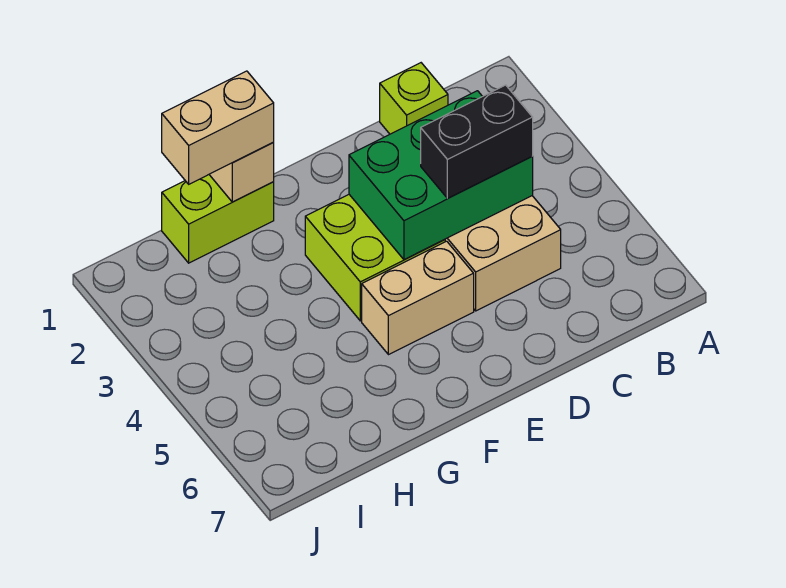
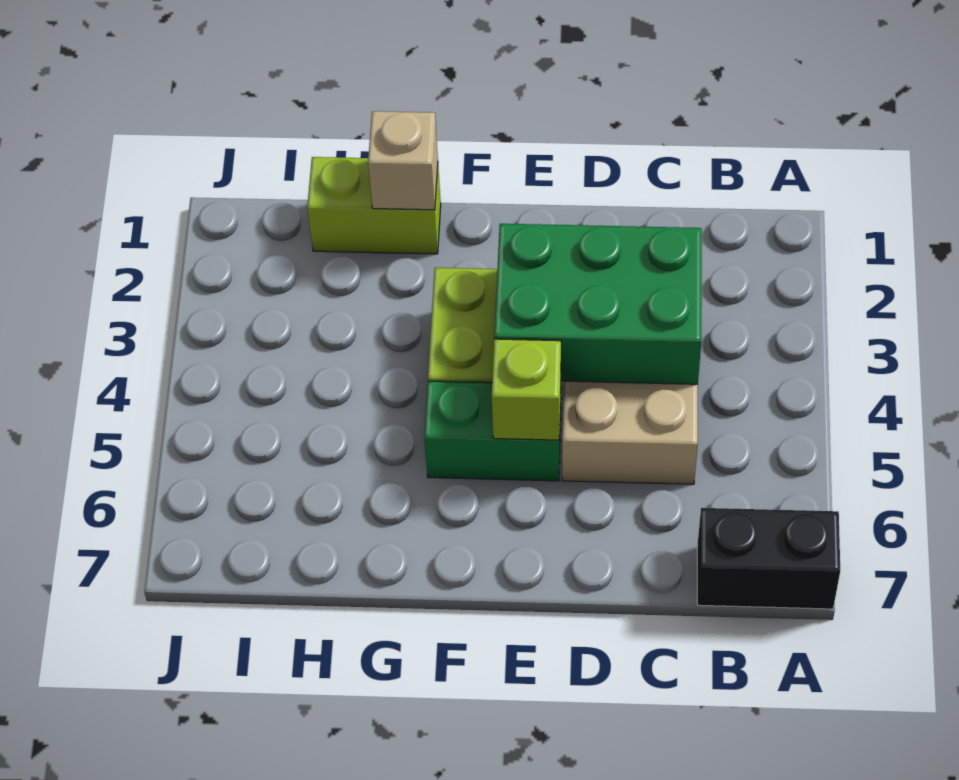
lime brick C1 level 1 -> lime brick E5 level 2
black brick C4:D4 level 3 -> black brick A7:B7 level 1
tan brick E5:F5 level 1 -> green brick E5:F5 level 1
tan brick G1:H1 level 3 -> none

